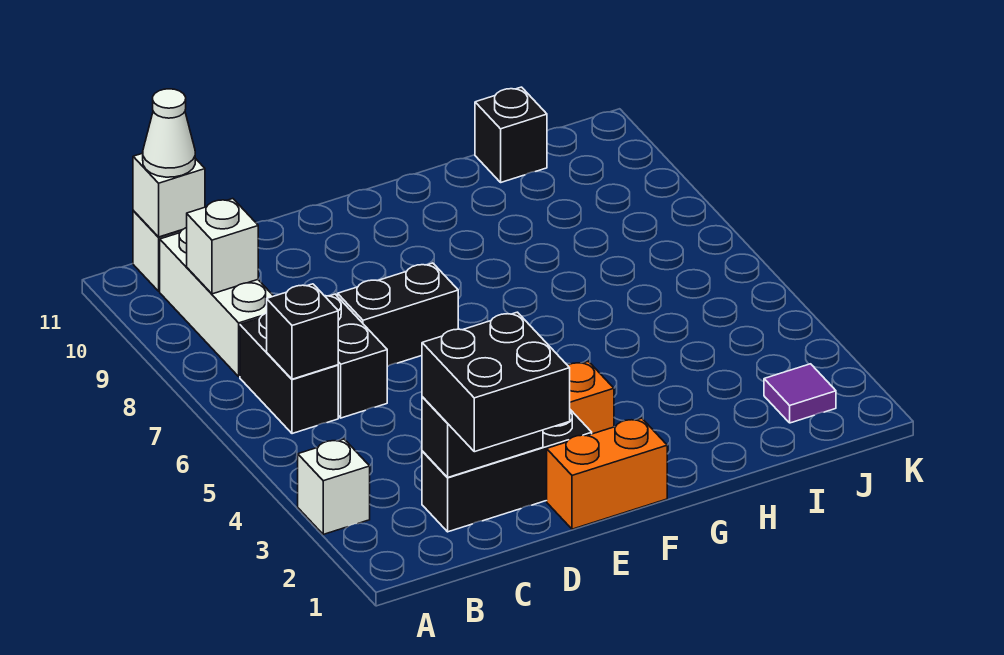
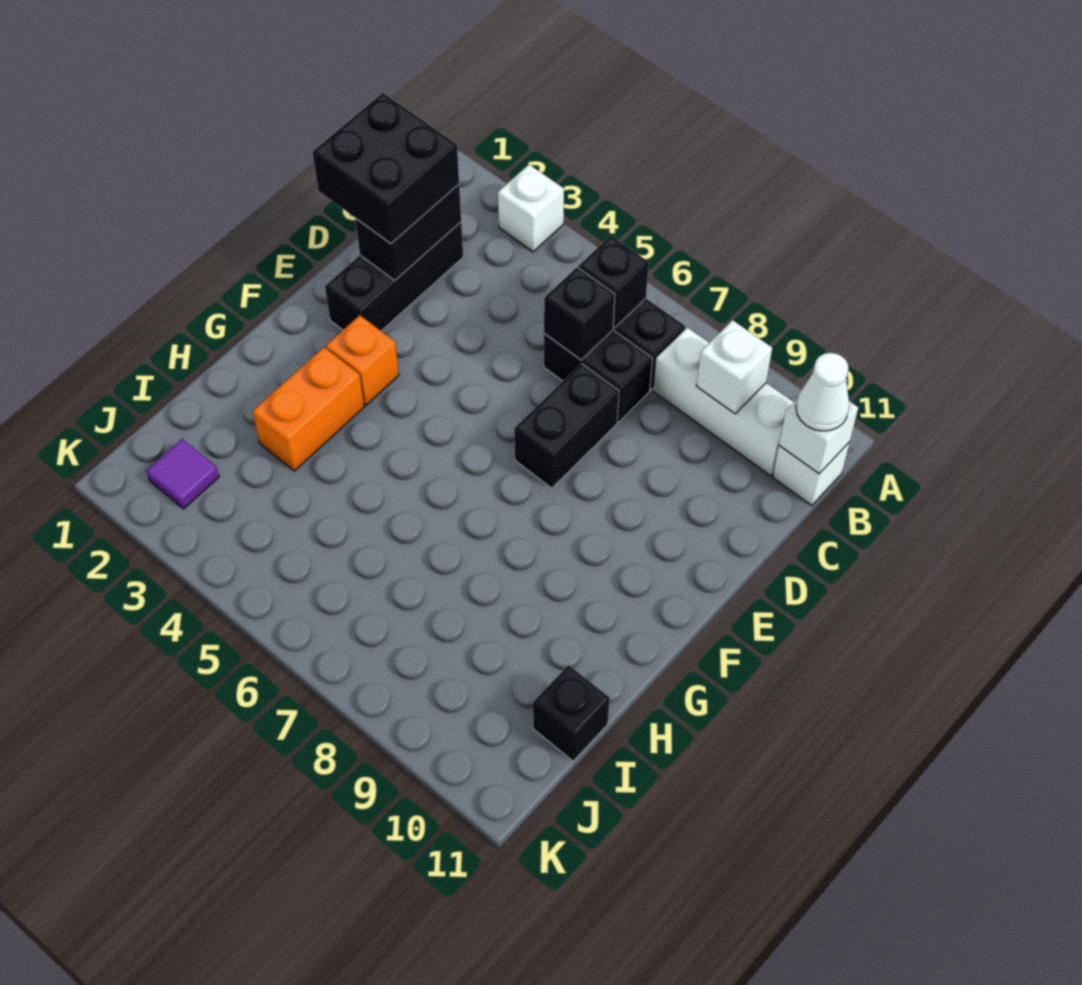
none -> black brick C6 level 2
orange brick E1:F1 level 1 -> orange brick G3:H3 level 1

